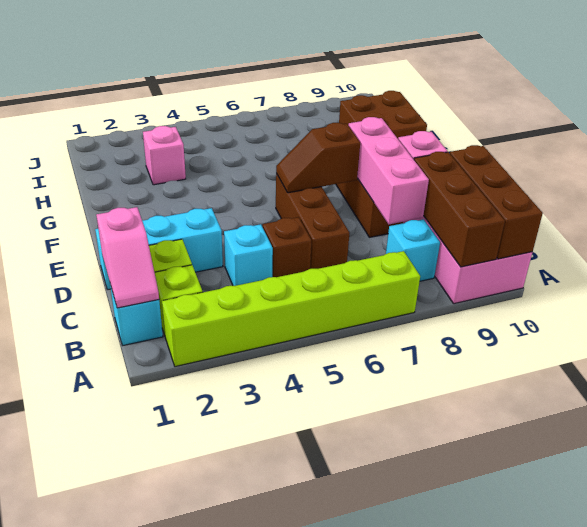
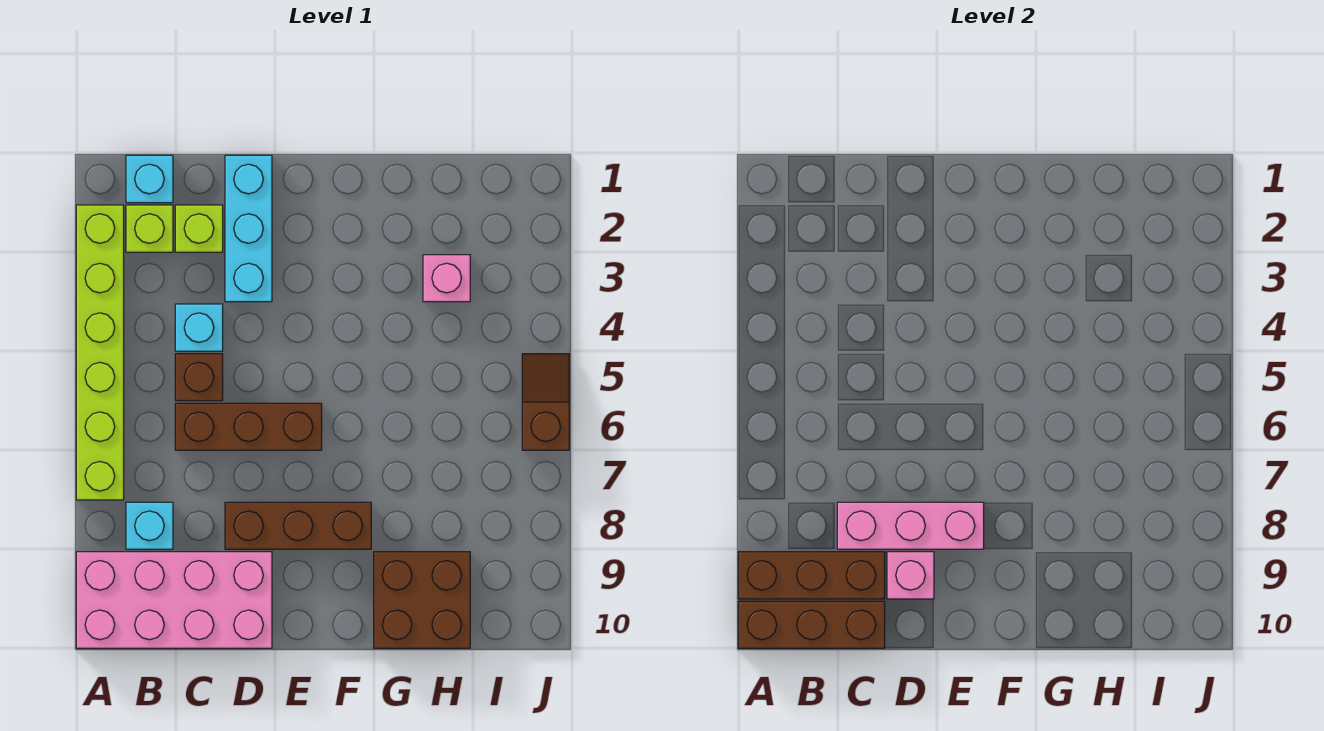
pink slope B1:C1 level 2 top C -> none
brown slope E6:E7 level 2 top 7 -> brown slope J5:J6 level 1 top 6

